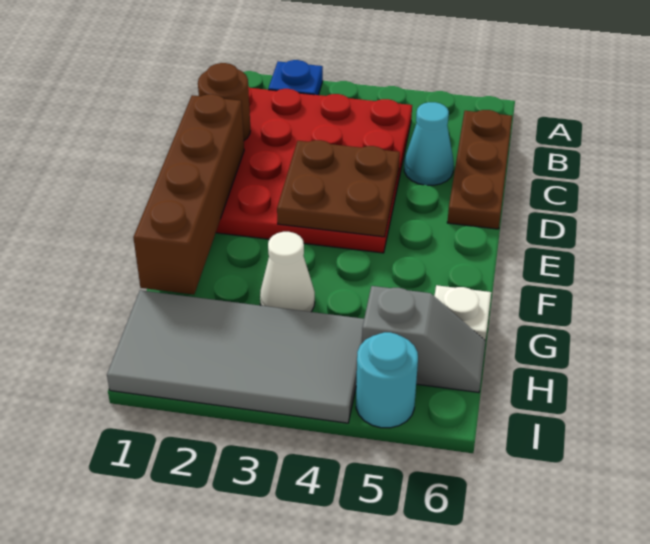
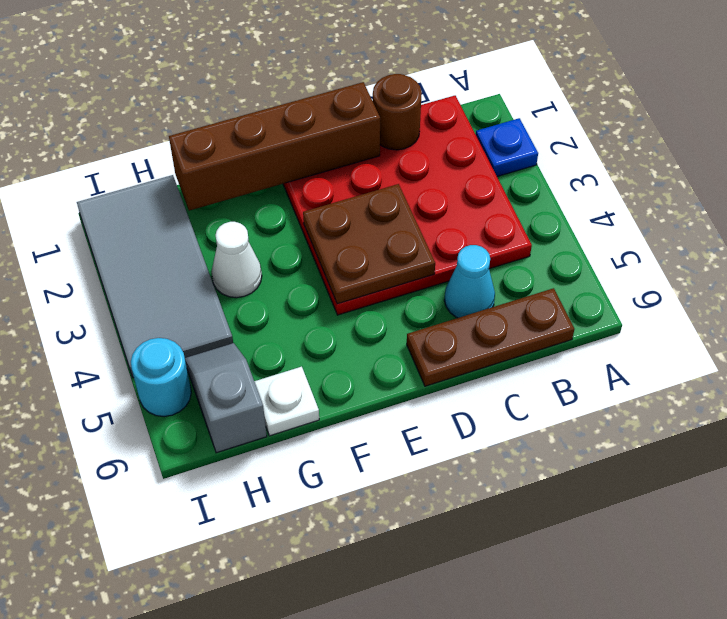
grey slope H5:H6 level 1 top 5 -> grey slope H5:H6 level 1 top 6

